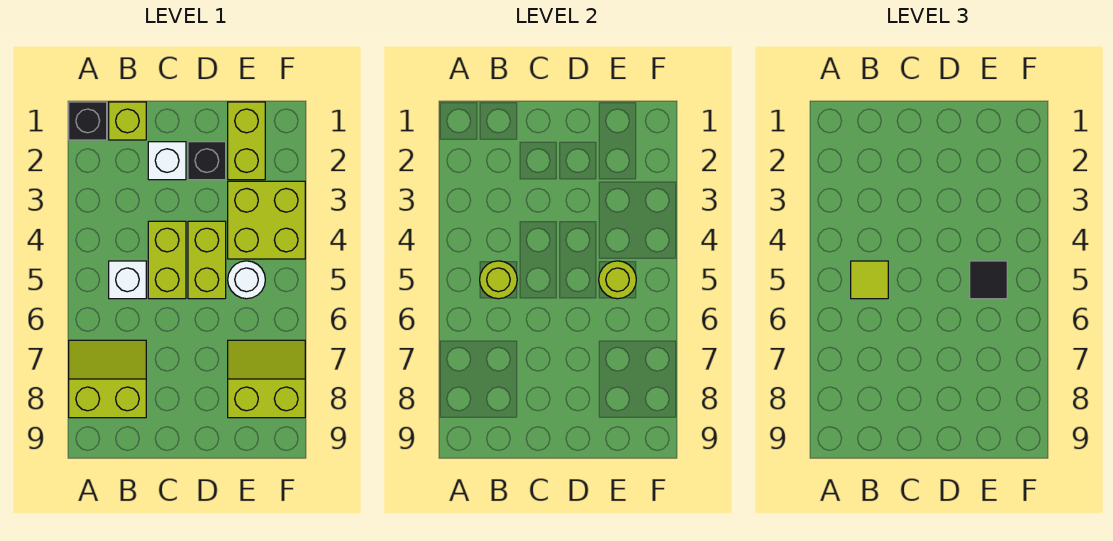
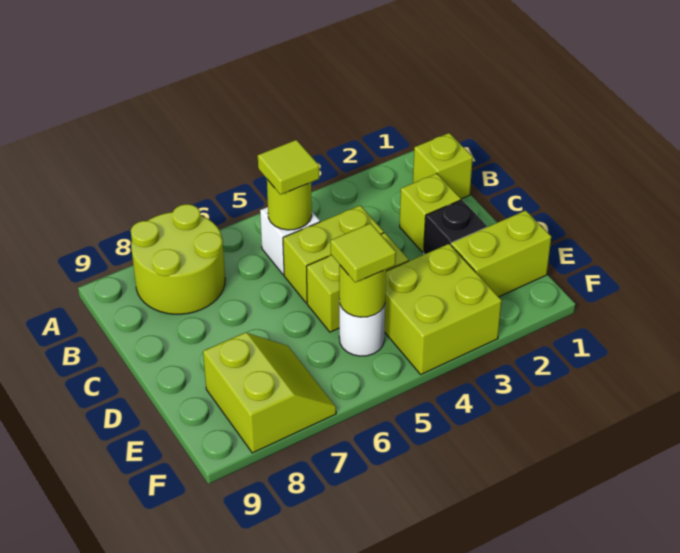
black brick A1 level 1 -> none
lime slope A7:B8 level 1 top 8 -> lime round brick A7:B8 level 1
white brick C2 level 1 -> lime brick C2 level 1
black tile E5 level 3 -> lime tile E5 level 3

